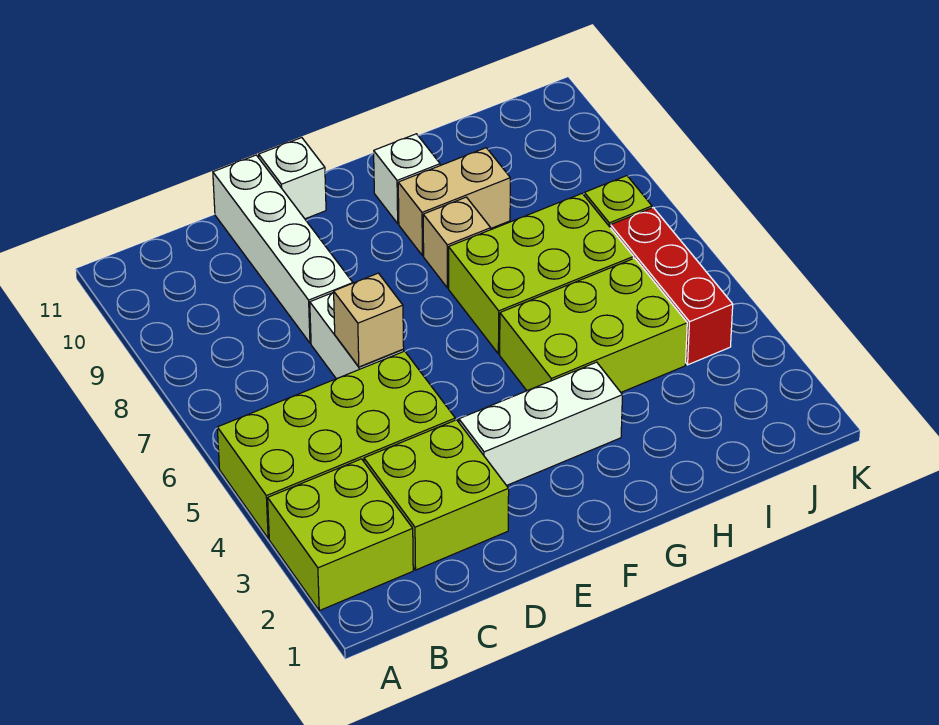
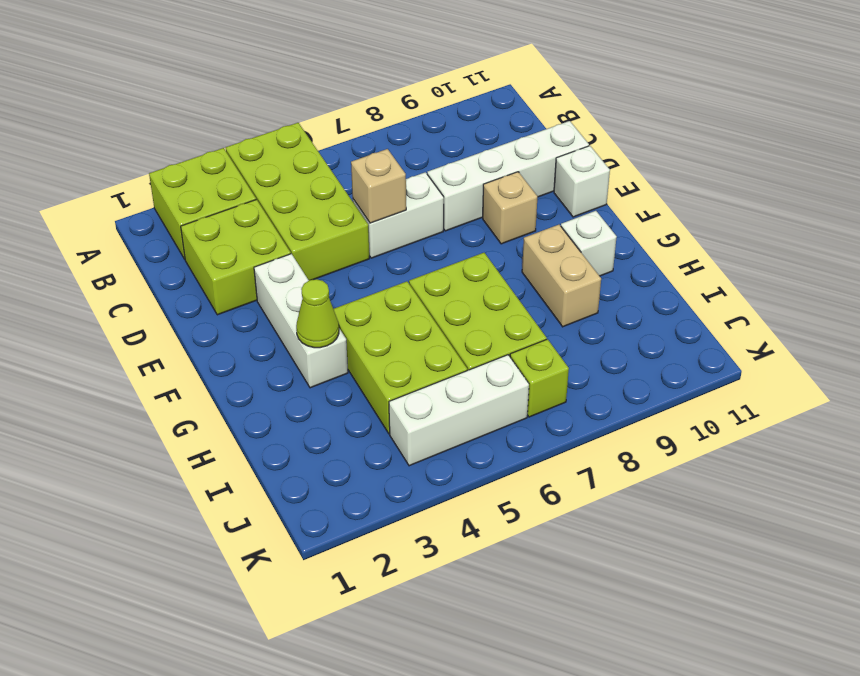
none -> lime cone G3 level 2
tan brick G8 level 1 -> tan brick E9 level 1
red brick J4:J6 level 1 -> white brick J4:J6 level 1

